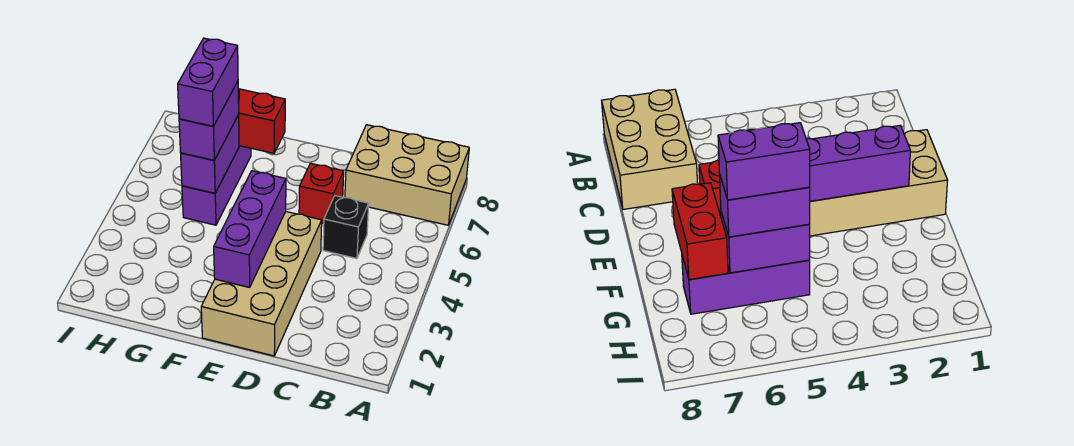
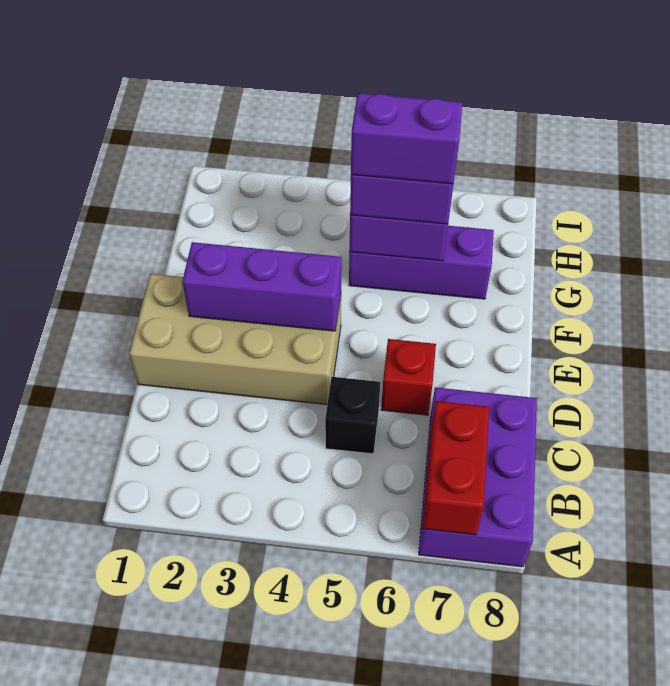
tan brick A7:C8 level 1 -> purple brick A7:C8 level 1
red brick F7:G7 level 2 -> red brick A7:B7 level 2

